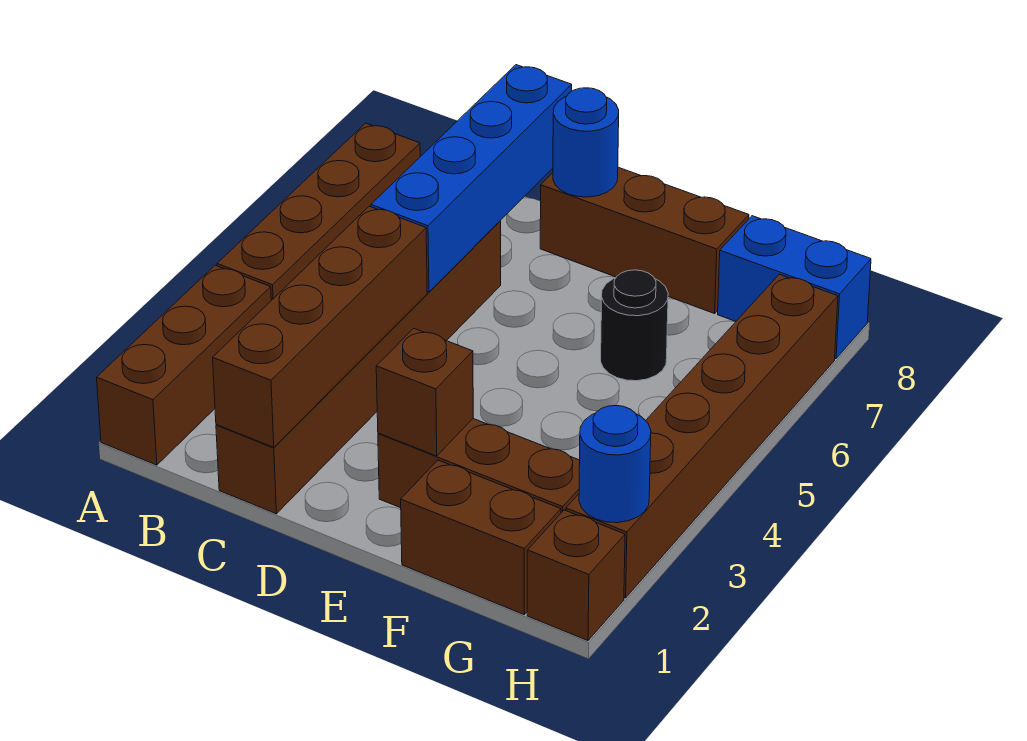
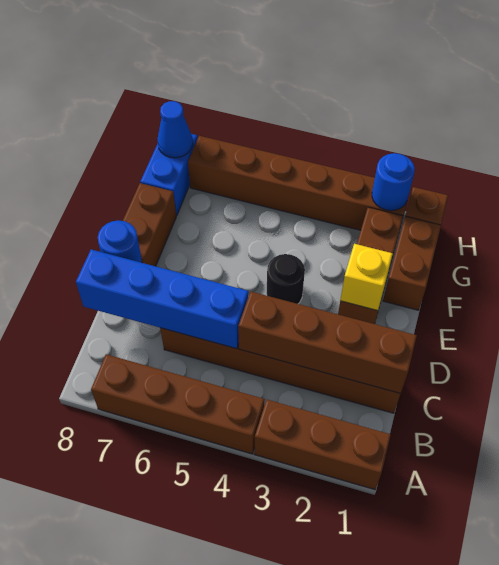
brown brick E2 level 2 -> yellow brick E2 level 2
black round brick F6 level 1 -> black round brick E4 level 1
none -> blue cone H8 level 2

